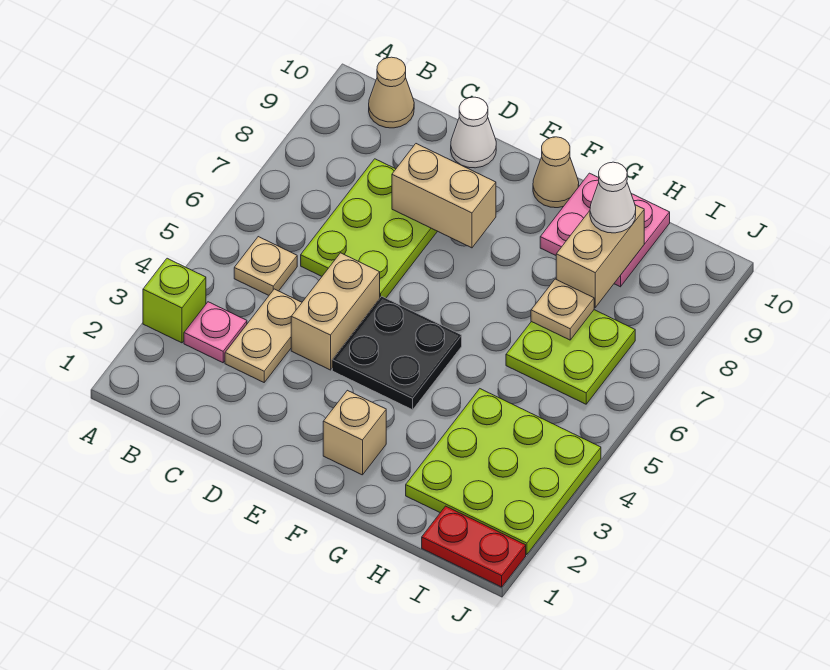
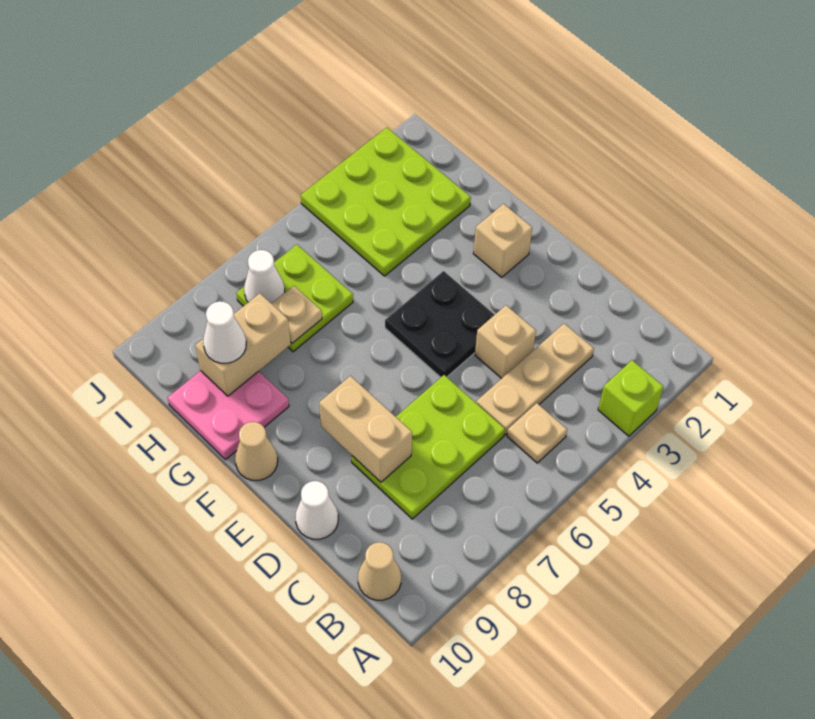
pink plate B3 level 1 -> none
tan plate C3:C4 level 1 -> tan plate C3:C5 level 1
tan brick D4:D5 level 1 -> tan brick D4 level 1
red plate I1:J1 level 1 -> none
none -> white cone I7 level 2

